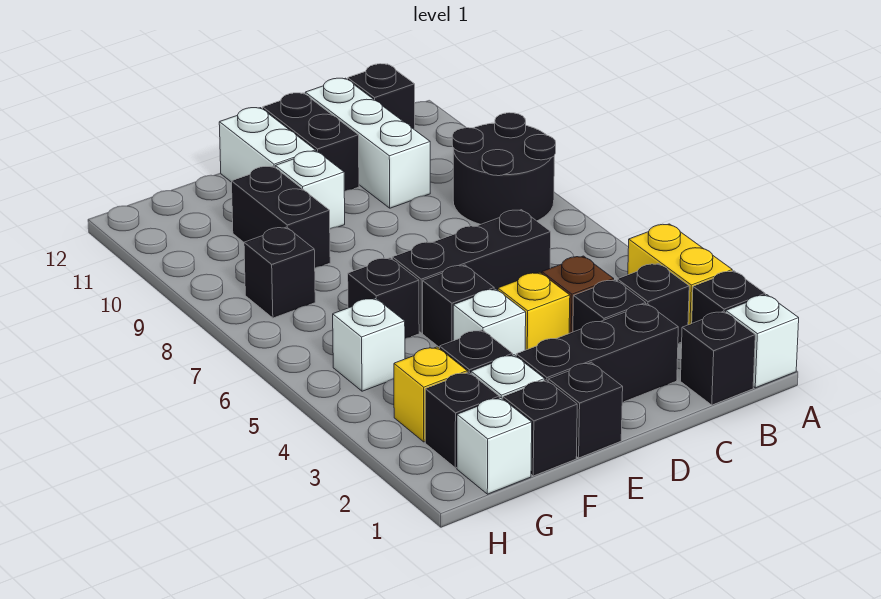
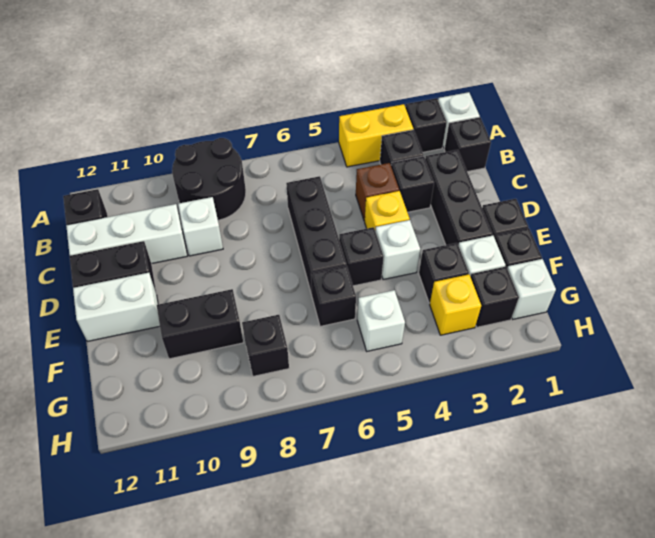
white brick E10 level 1 -> white brick C9 level 1

